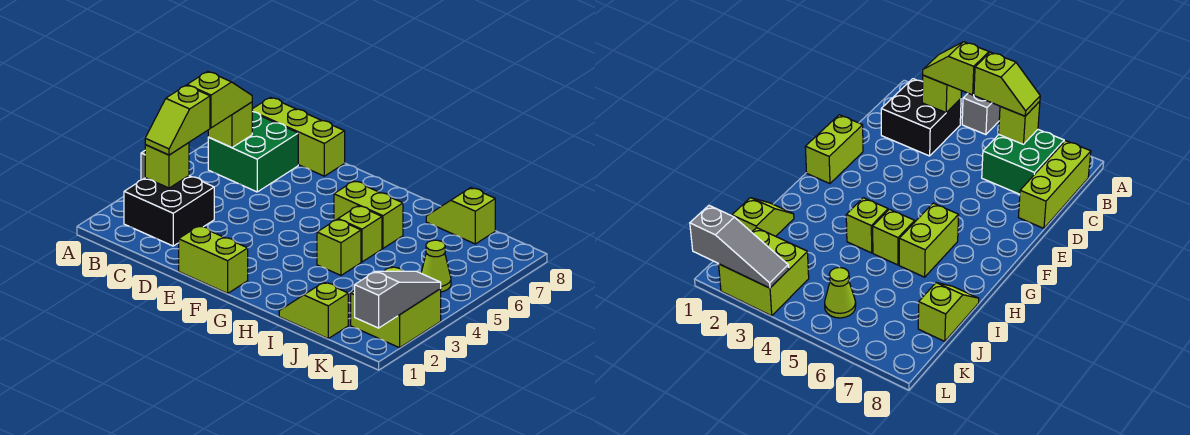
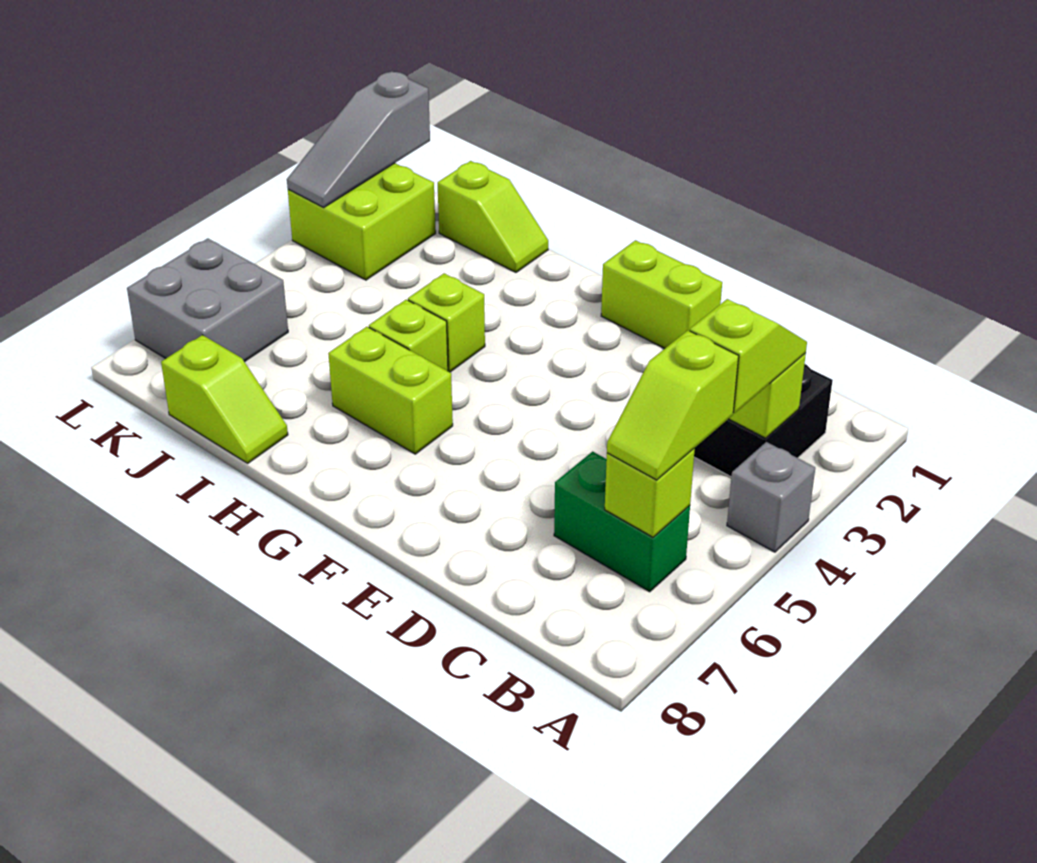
green brick B6:C7 level 1 -> green brick B6:C6 level 1
lime brick B8:D8 level 1 -> none
lime cone K5 level 1 -> none
none -> grey brick K6:L7 level 1

